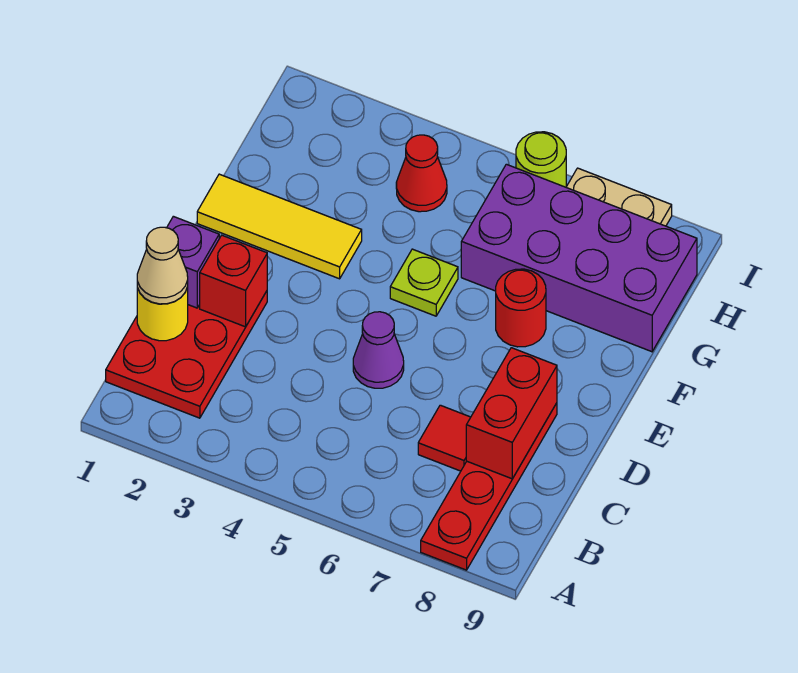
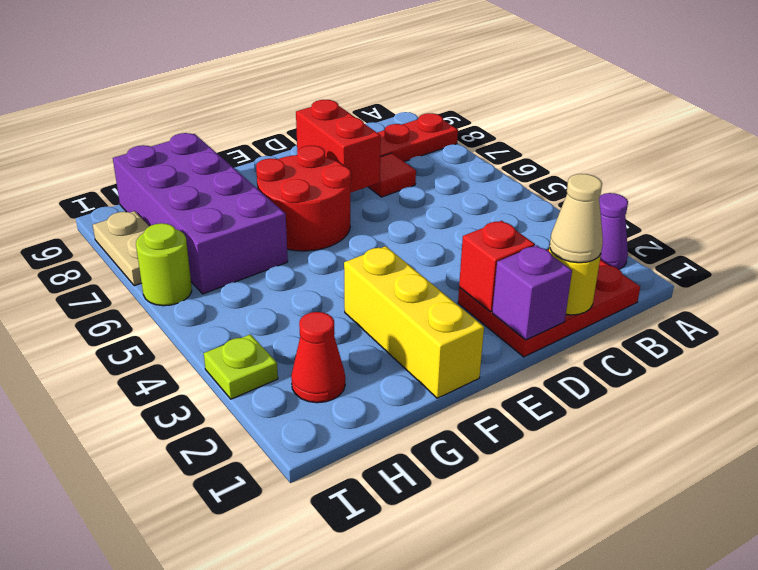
red brick C8:D8 level 2 -> red brick D7:D8 level 2
purple cone D5 level 1 -> purple cone A2 level 1
yellow tile F1:F3 level 1 -> yellow brick F1:F3 level 1
lime plate F5 level 1 -> lime plate I3 level 1
red round brick F7 level 1 -> red round brick E6:F7 level 1
red cone H4 level 1 -> red cone H2 level 1

